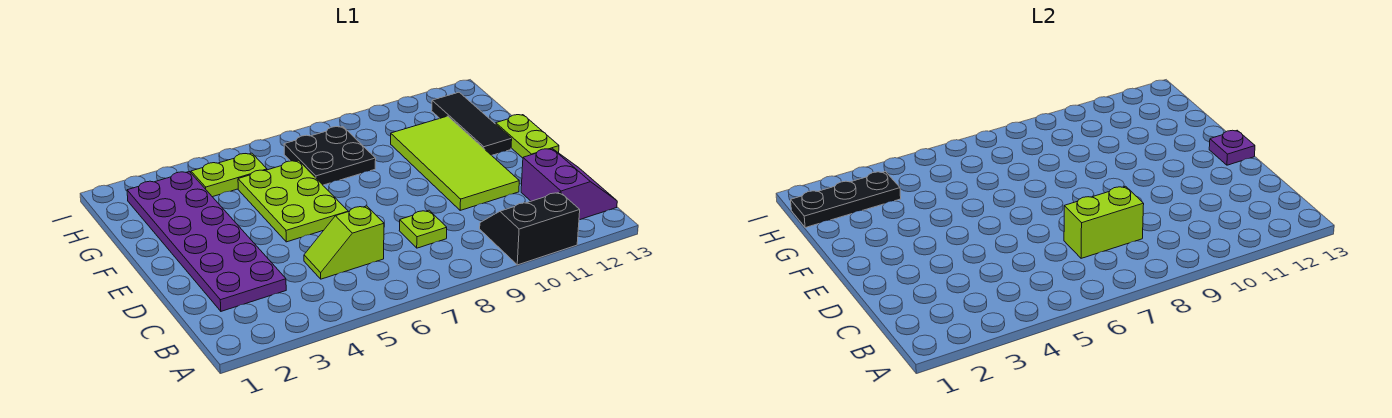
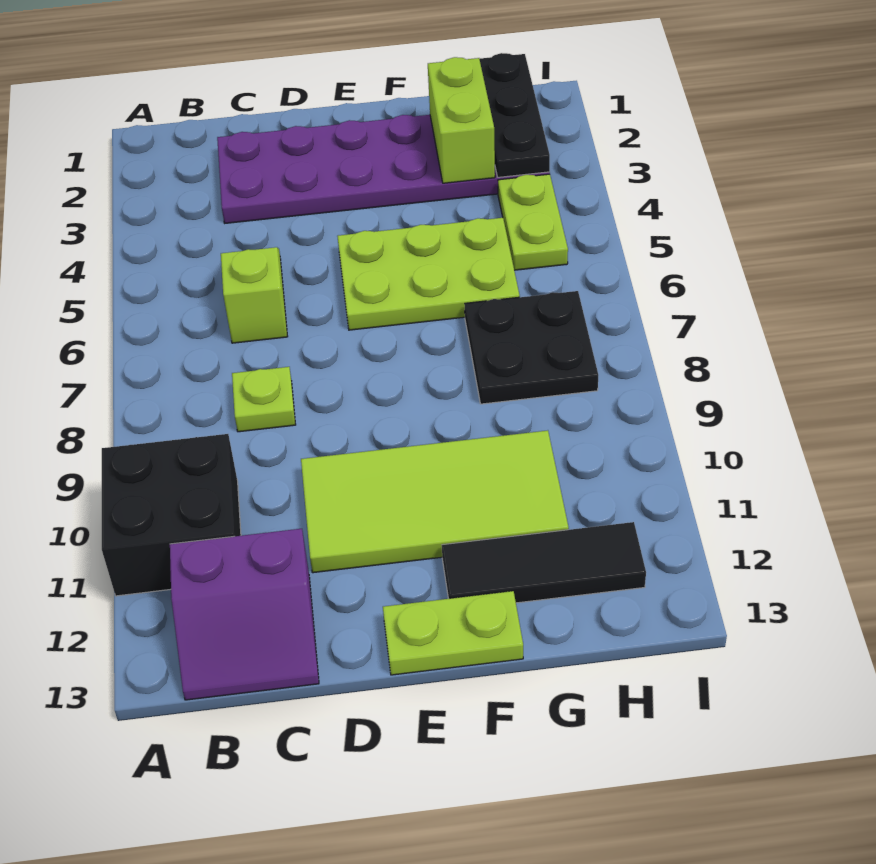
black slope A10:B11 level 1 top A -> black brick A10:B11 level 1
lime brick C7:C8 level 2 -> lime brick G2:G3 level 2
purple plate E13 level 2 -> none

